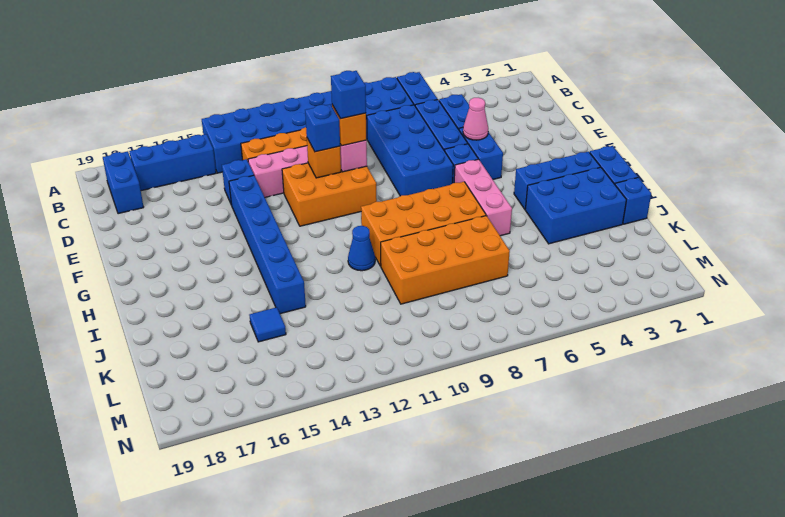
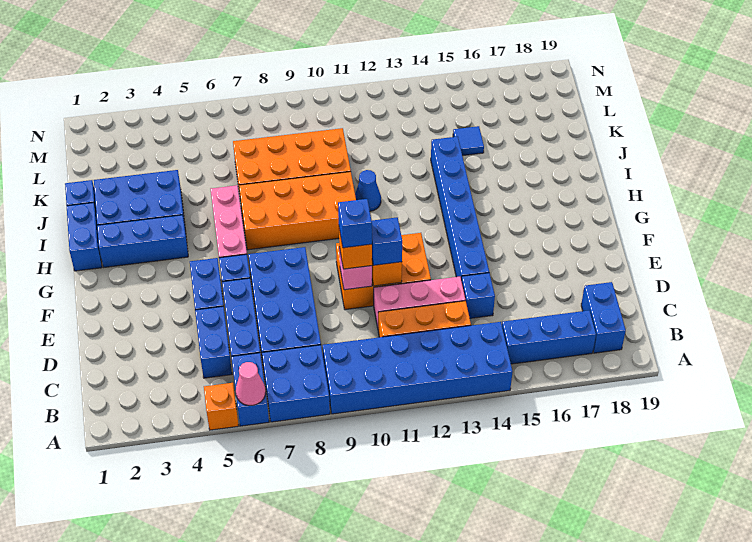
none -> orange brick A5 level 1
pink cone E5 level 2 -> pink cone A6 level 2

